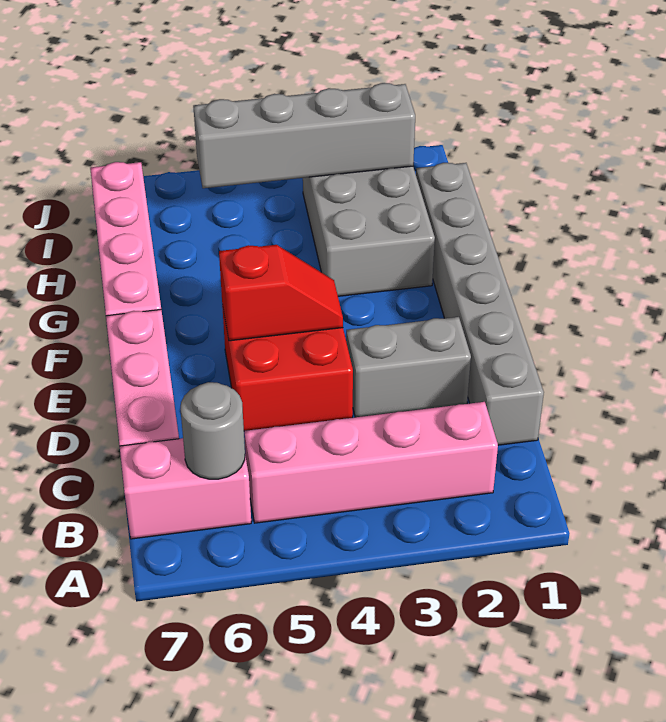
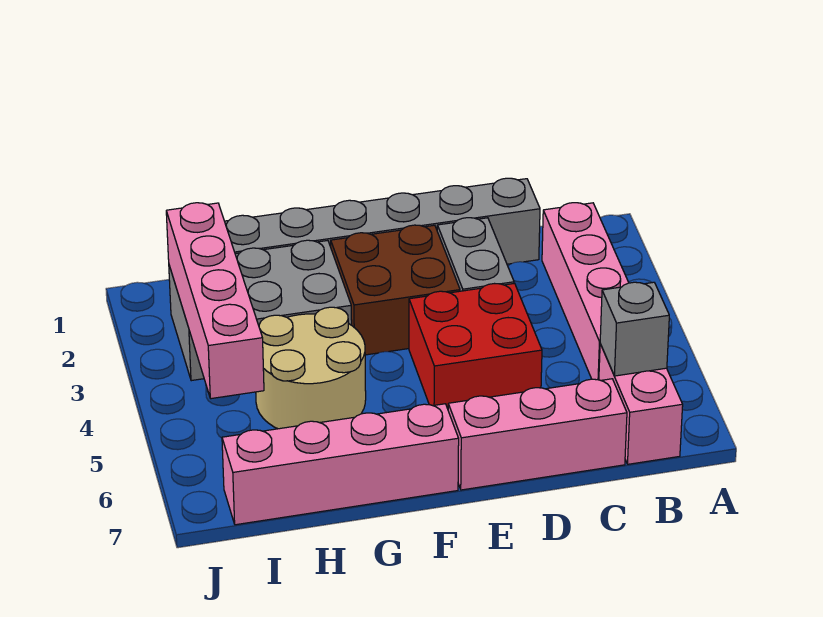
grey round brick B6 level 2 -> grey brick B6 level 2
none -> brown brick E2:F3 level 1
red slope E4:E5 level 2 top 5 -> none
none -> tan round brick G4:H5 level 1
grey brick I2:I5 level 2 -> pink brick I2:I5 level 2

